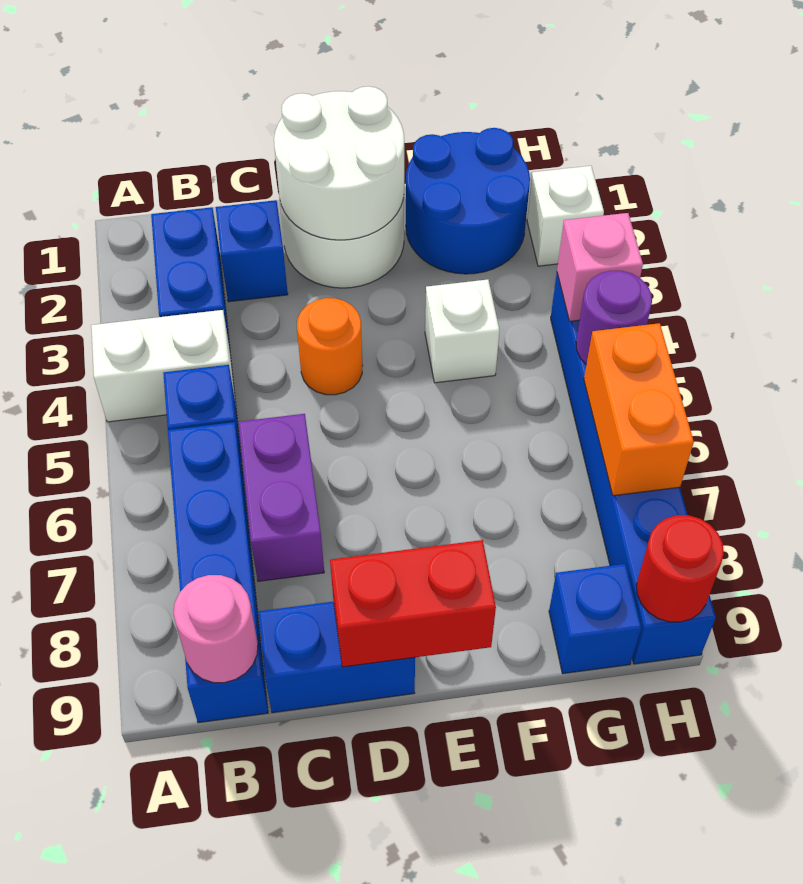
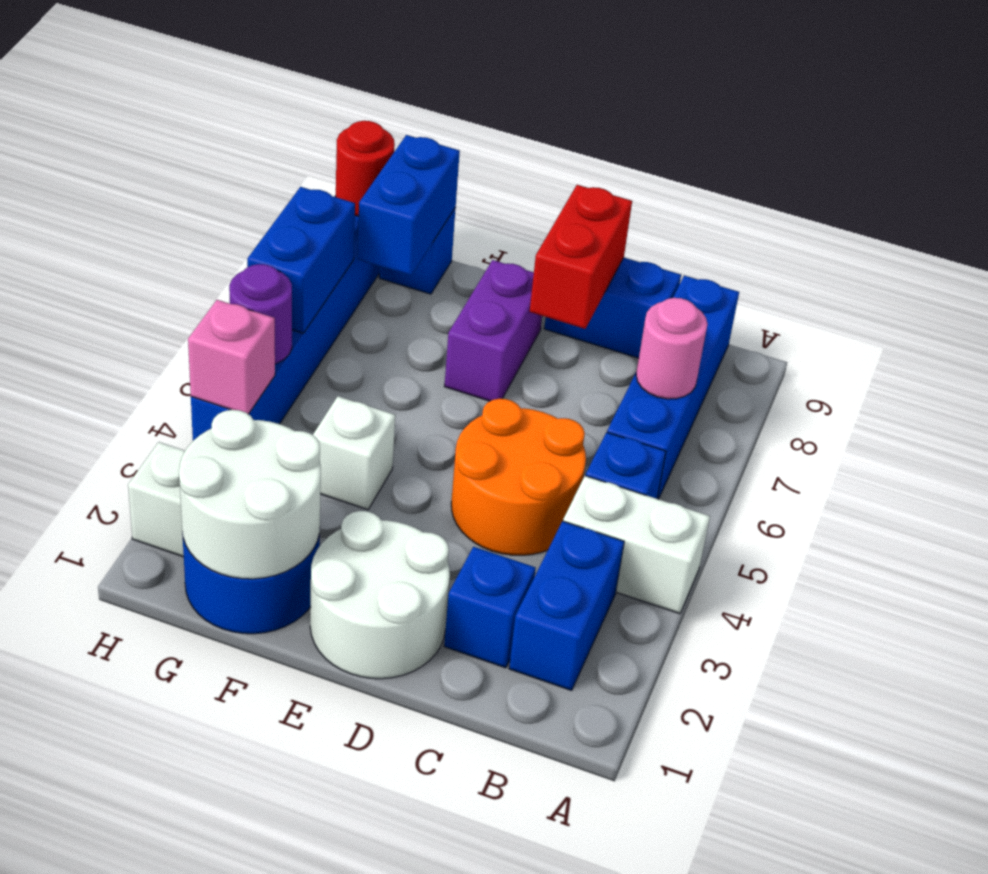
pink round brick B9 level 2 -> pink round brick B7 level 2
purple brick C6:C7 level 1 -> purple brick E7:E8 level 1
white round brick D1:E2 level 2 -> white round brick F1:G2 level 2
orange round brick D4 level 1 -> orange round brick C4:D5 level 1
red brick D9:E9 level 2 -> red brick D8:D9 level 2
none -> blue brick G8:G9 level 2
orange brick H6:H7 level 2 -> blue brick H6:H7 level 2

